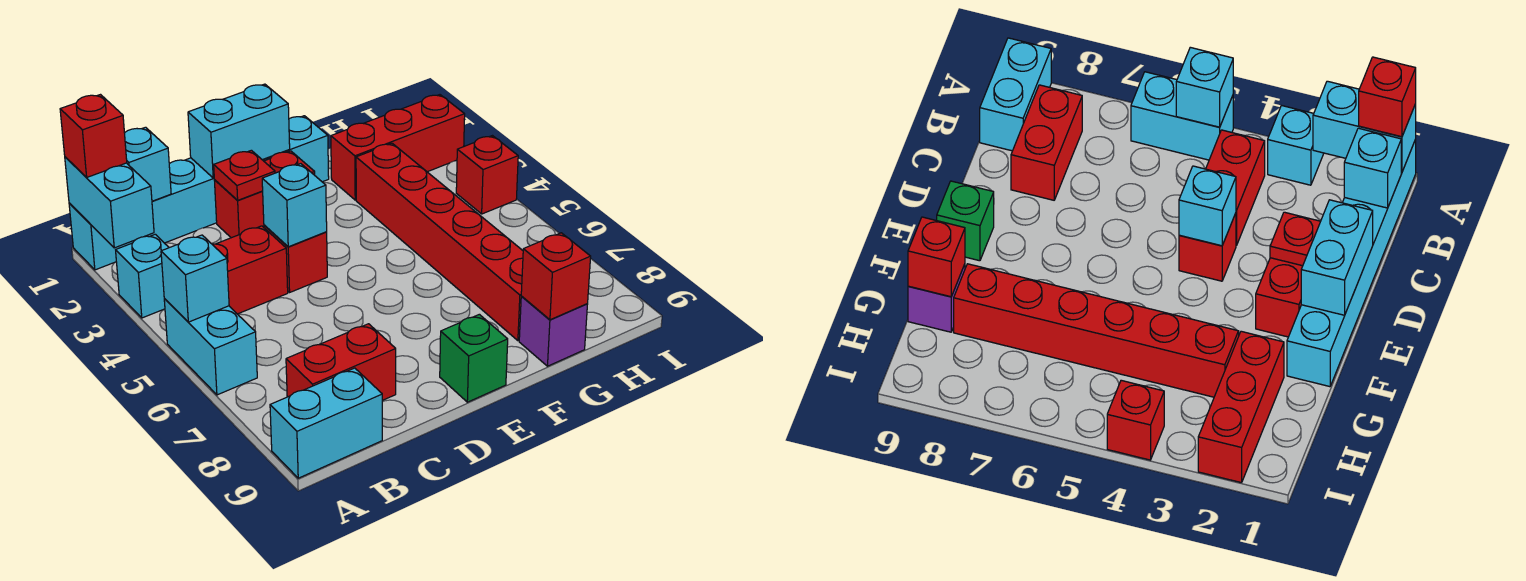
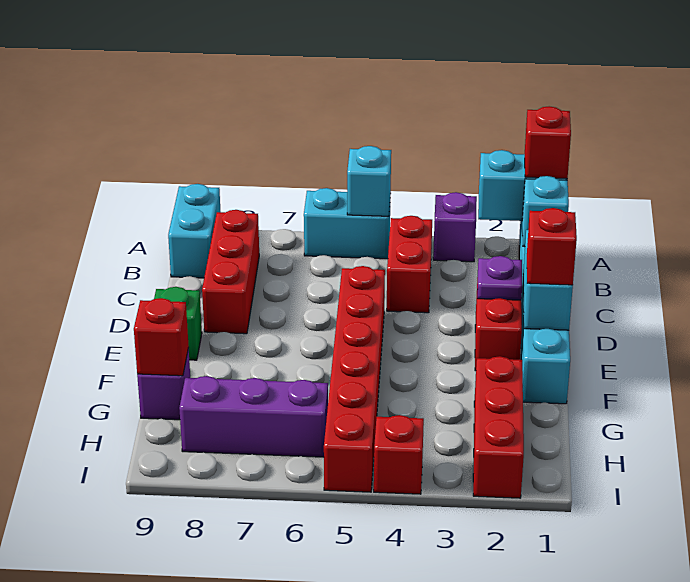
cyan brick A3 level 1 -> purple brick A3 level 1
red brick B8:C8 level 1 -> red brick B8:D8 level 1
red plate D2 level 2 -> purple plate D2 level 2
red brick D4 level 1 -> red brick E1 level 3
cyan brick D4 level 2 -> none
red brick G3:G8 level 1 -> red brick D5:I5 level 1
none -> purple brick H6:H8 level 1

